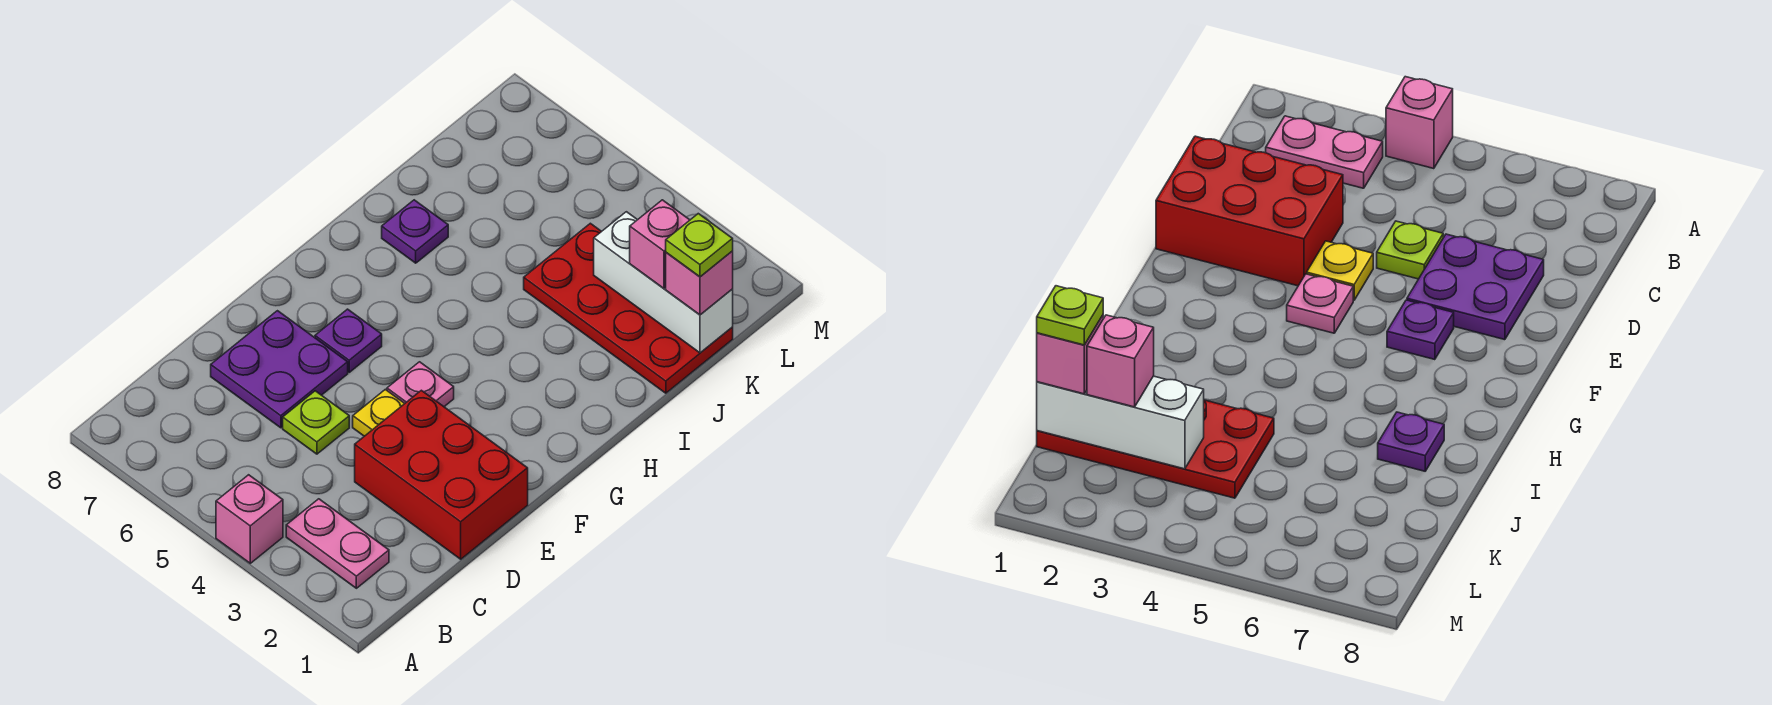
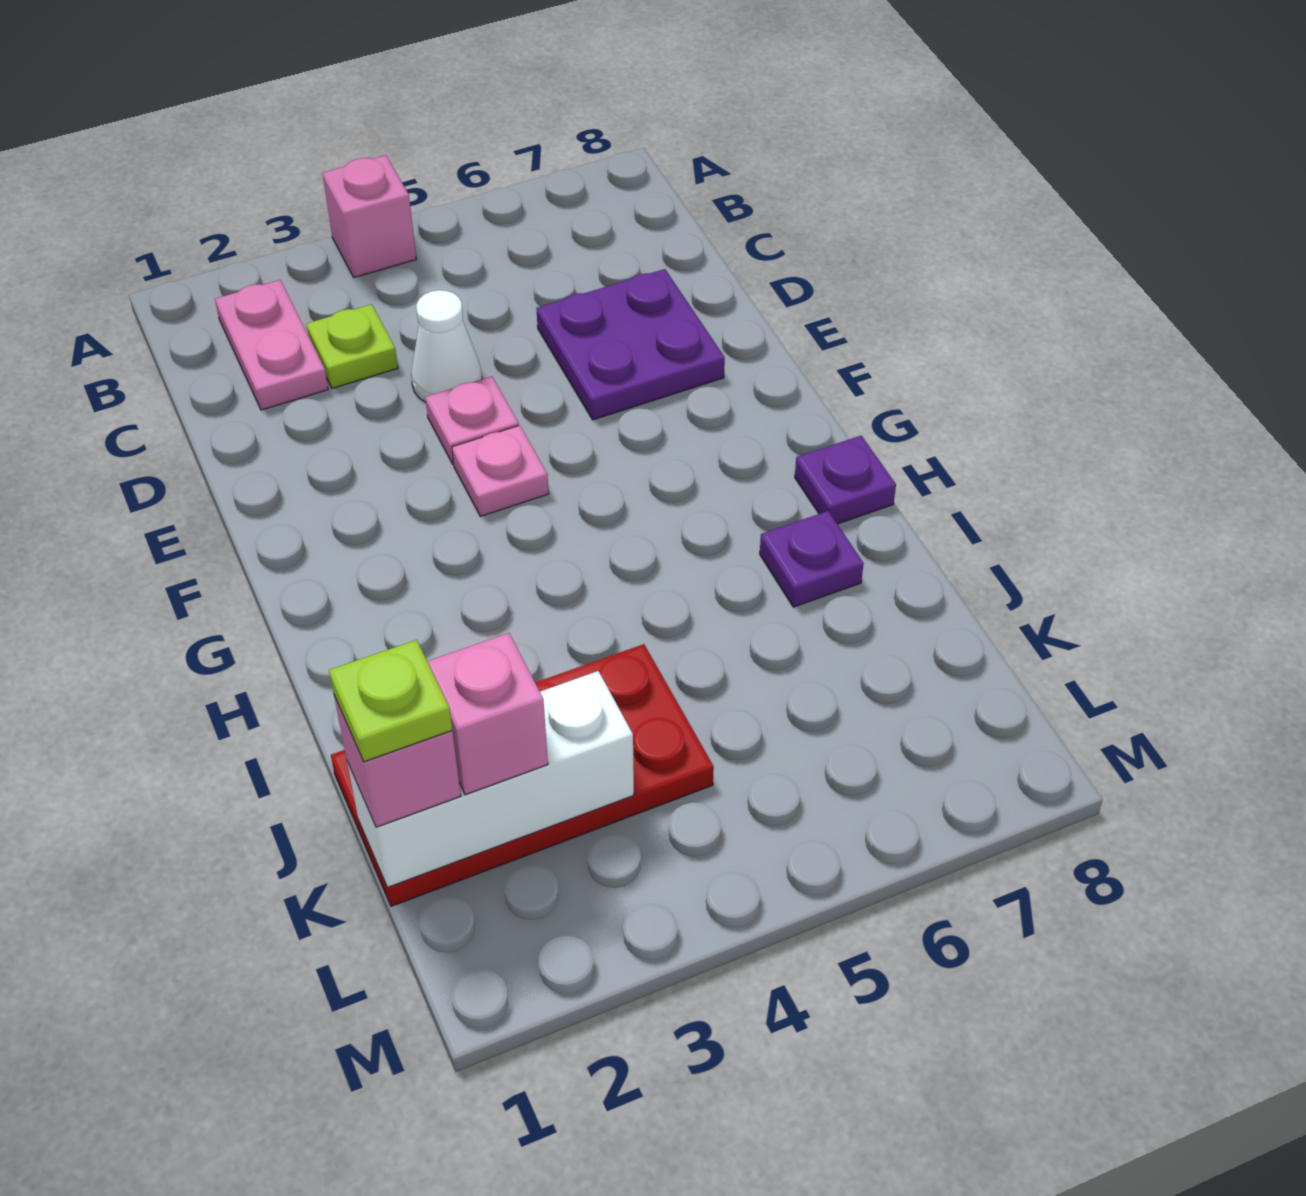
pink plate B2:B3 level 1 -> pink plate B2:C2 level 1
red brick D1:E3 level 1 -> none
none -> white cone D4 level 1
lime plate D5 level 1 -> lime plate C3 level 1
yellow plate E4 level 1 -> pink plate E4 level 1
purple plate F6 level 1 -> purple plate H8 level 1

